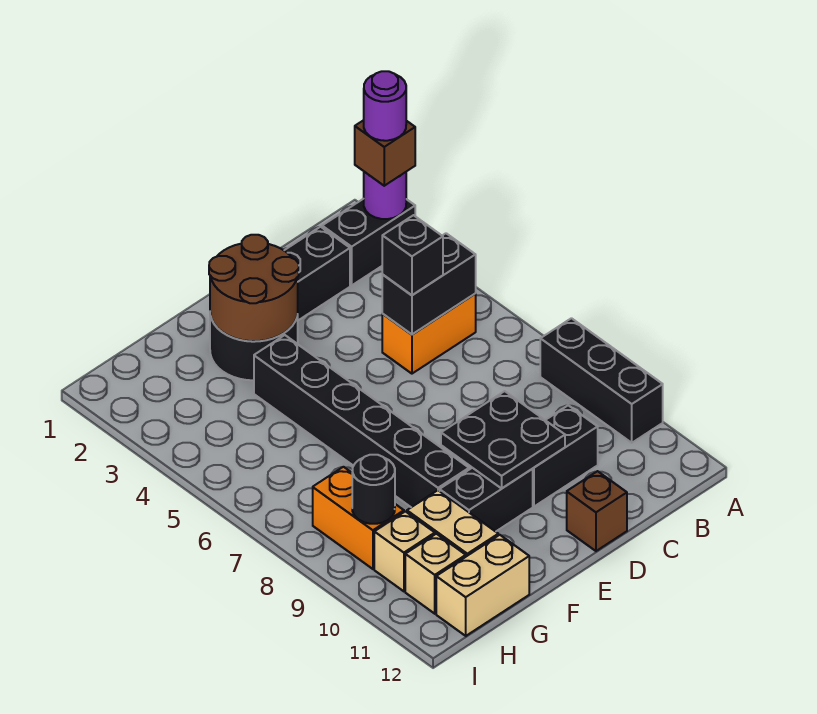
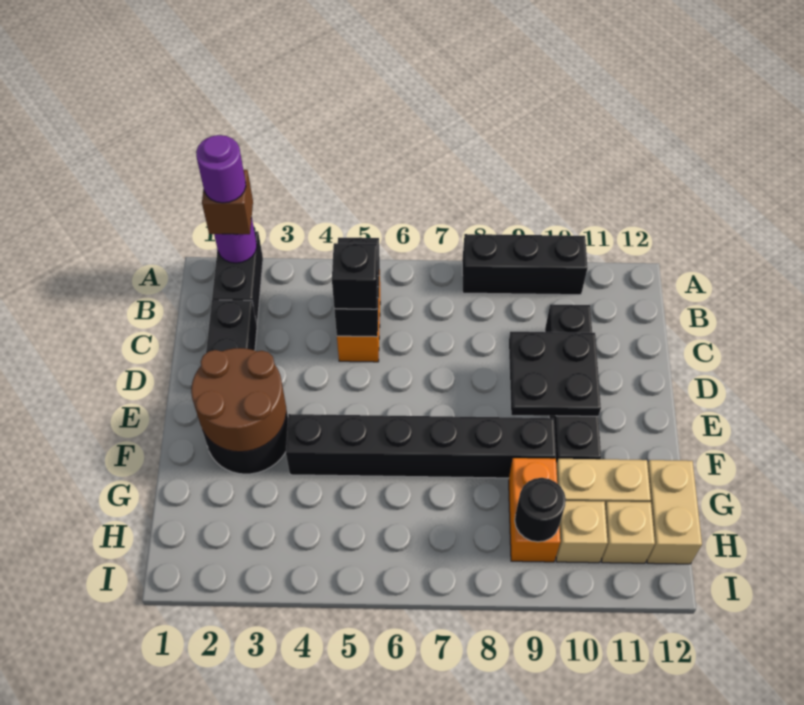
brown brick D12 level 1 -> none
orange brick H8:H9 level 1 -> orange brick G9:H9 level 1

